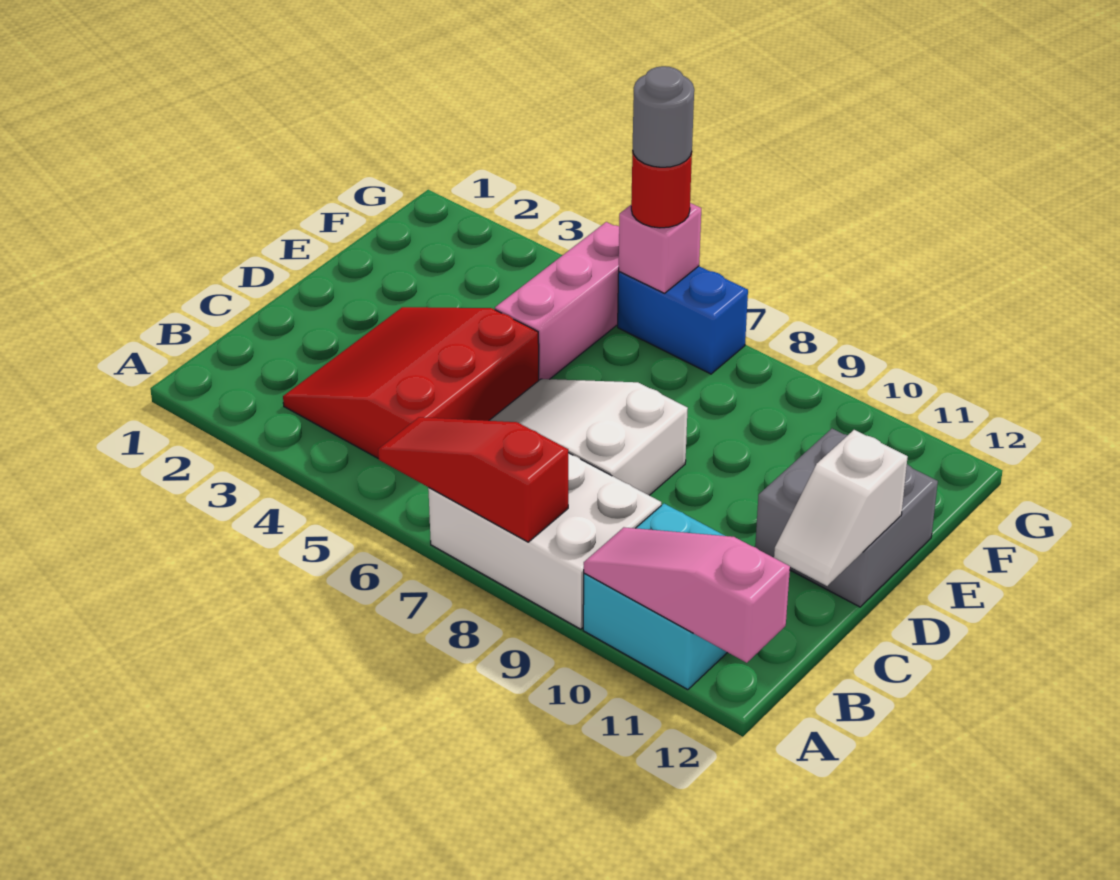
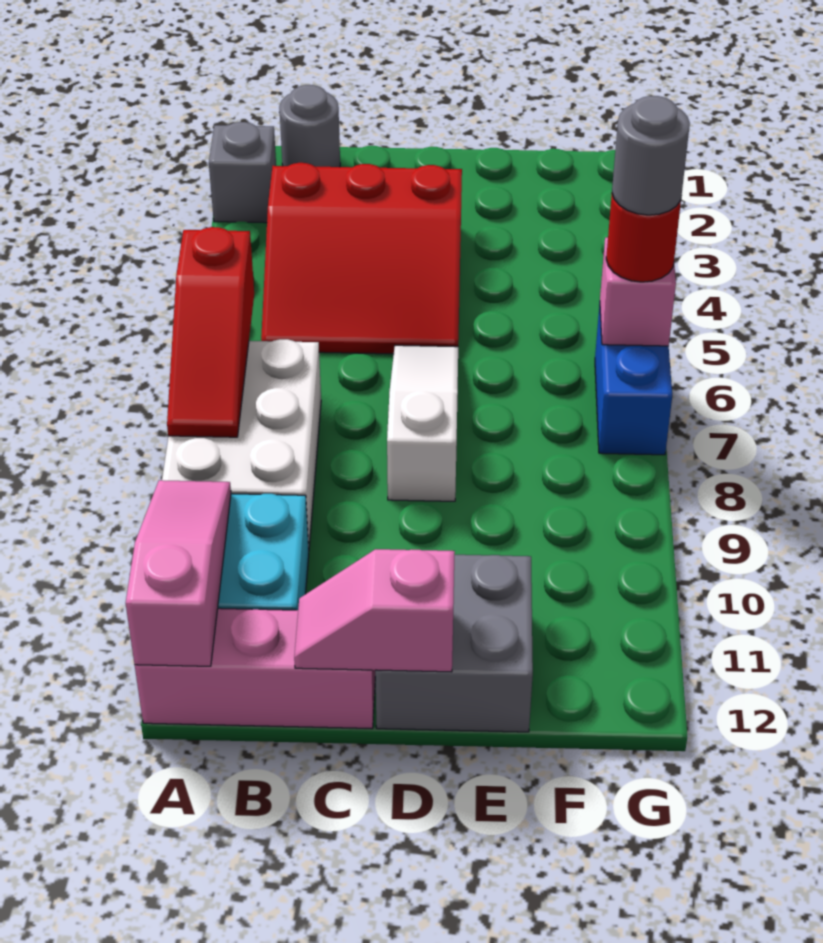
none -> grey brick A2 level 1
red slope A6:A8 level 2 top 8 -> red slope A6:A8 level 2 top 6
none -> grey round brick B1 level 1
red slope B3:D5 level 1 top 5 -> red slope B3:D5 level 1 top 3
white slope C6:D8 level 1 top 8 -> white slope D6:D8 level 1 top 8
white slope C12:D12 level 2 top D -> pink slope C12:D12 level 2 top D
pink brick E5:G5 level 1 -> pink brick A12:C12 level 1

